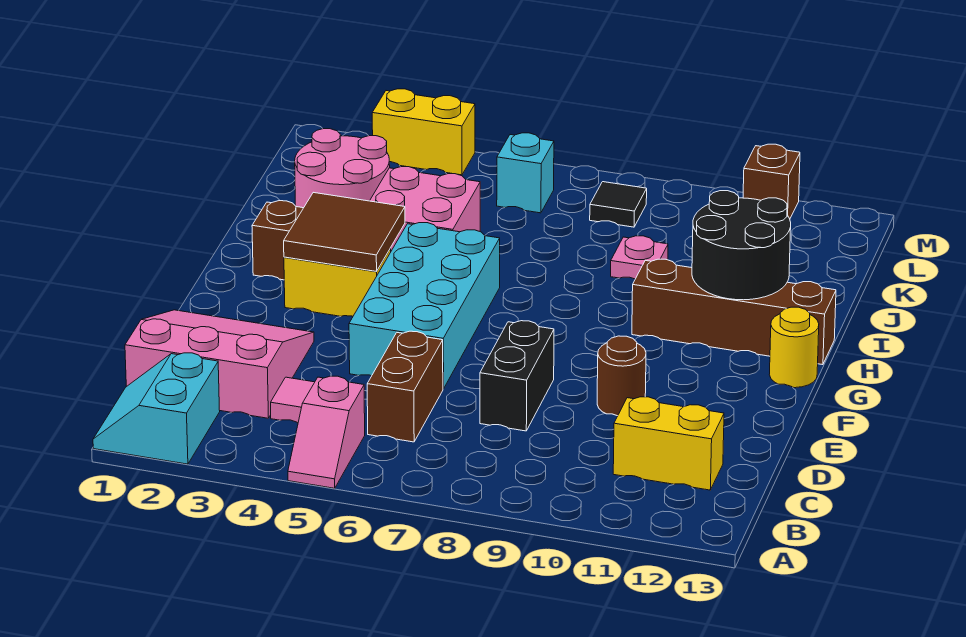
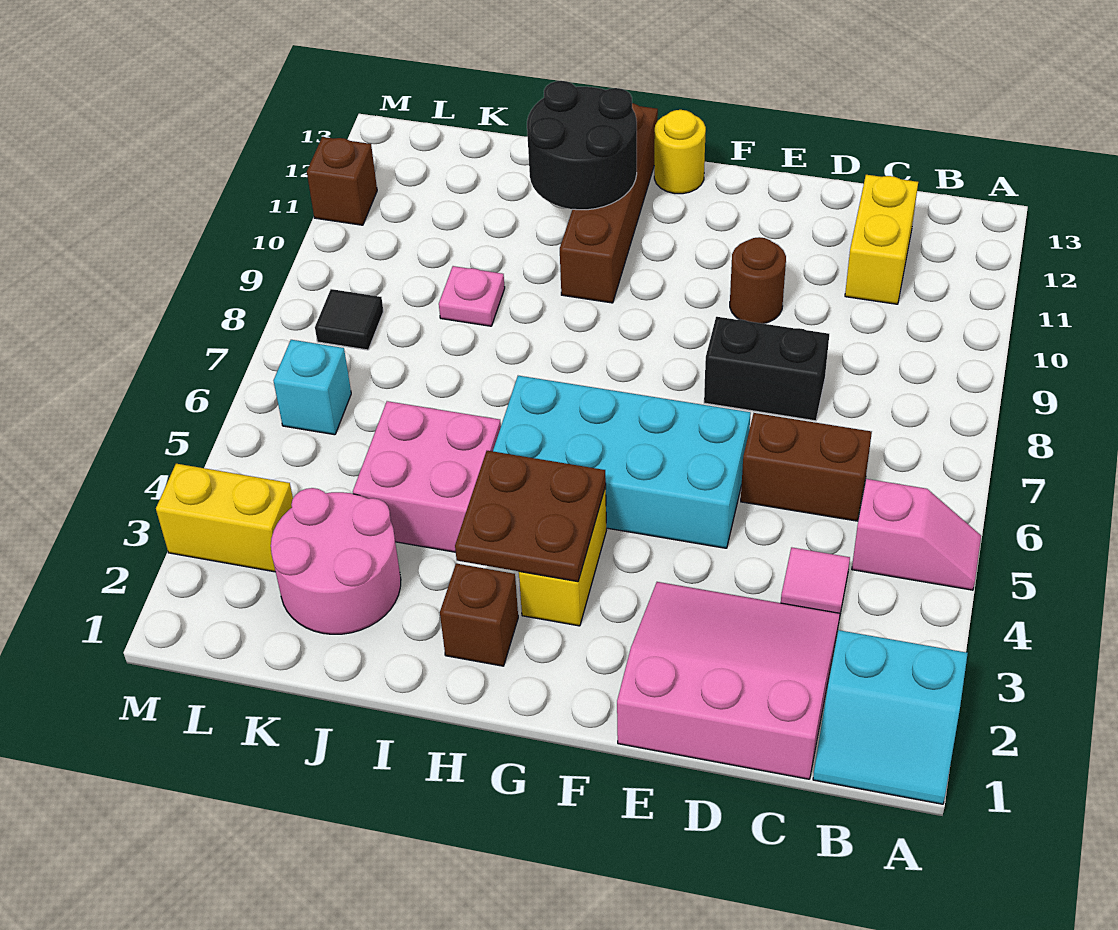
pink slope C1:E3 level 1 top C -> pink slope C1:E3 level 1 top 1
brown tile G3:H4 level 2 -> brown plate G3:H4 level 2
yellow brick M3:M4 level 1 -> yellow brick L3:M3 level 1

